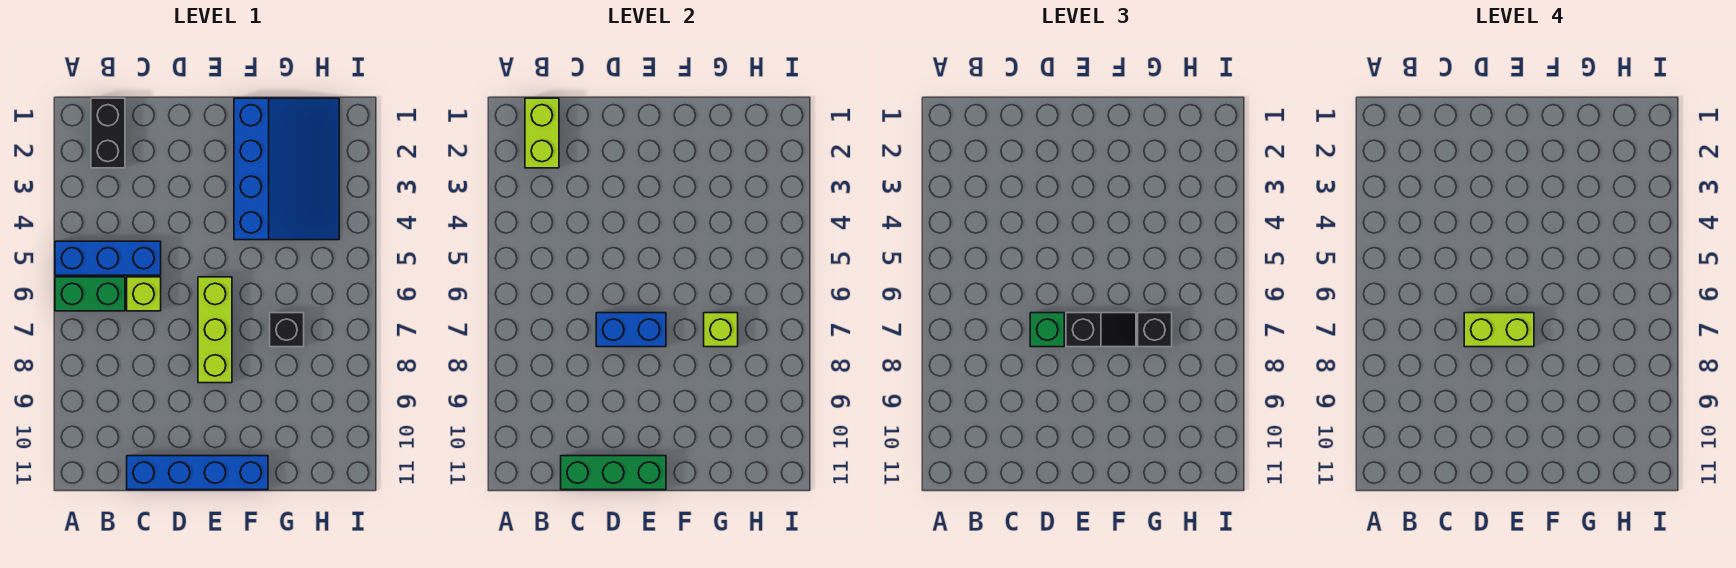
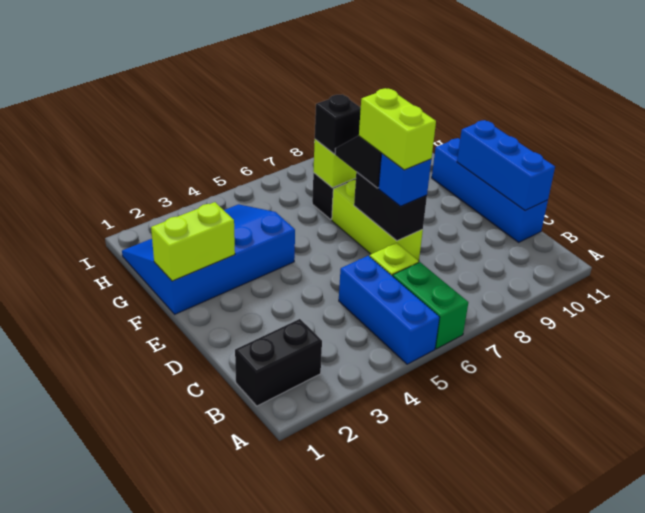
lime brick B1:B2 level 2 -> lime brick F1:F2 level 2
green brick C11:E11 level 2 -> blue brick C11:E11 level 2
blue brick D7:E7 level 2 -> black brick D7:E7 level 2
green brick D7 level 3 -> blue brick D7 level 3
lime brick E6:E8 level 1 -> lime brick D7:F7 level 1

